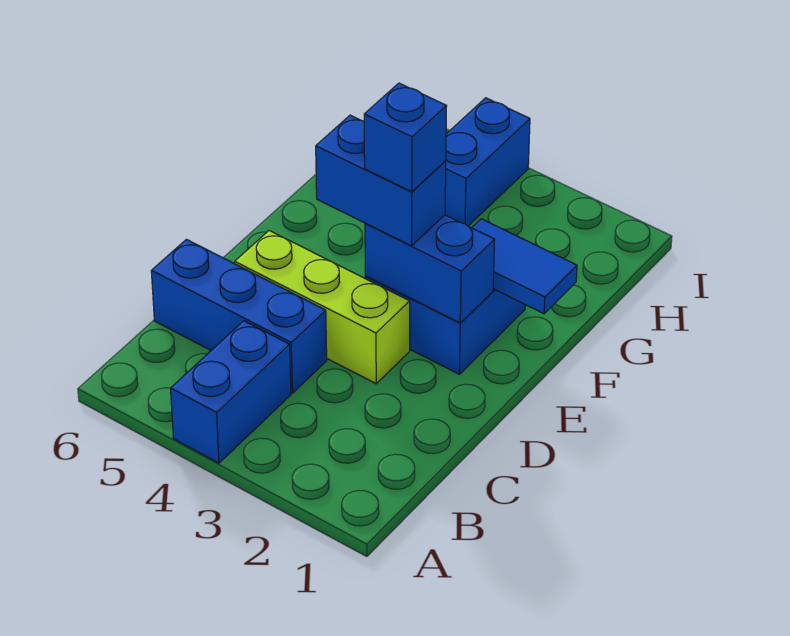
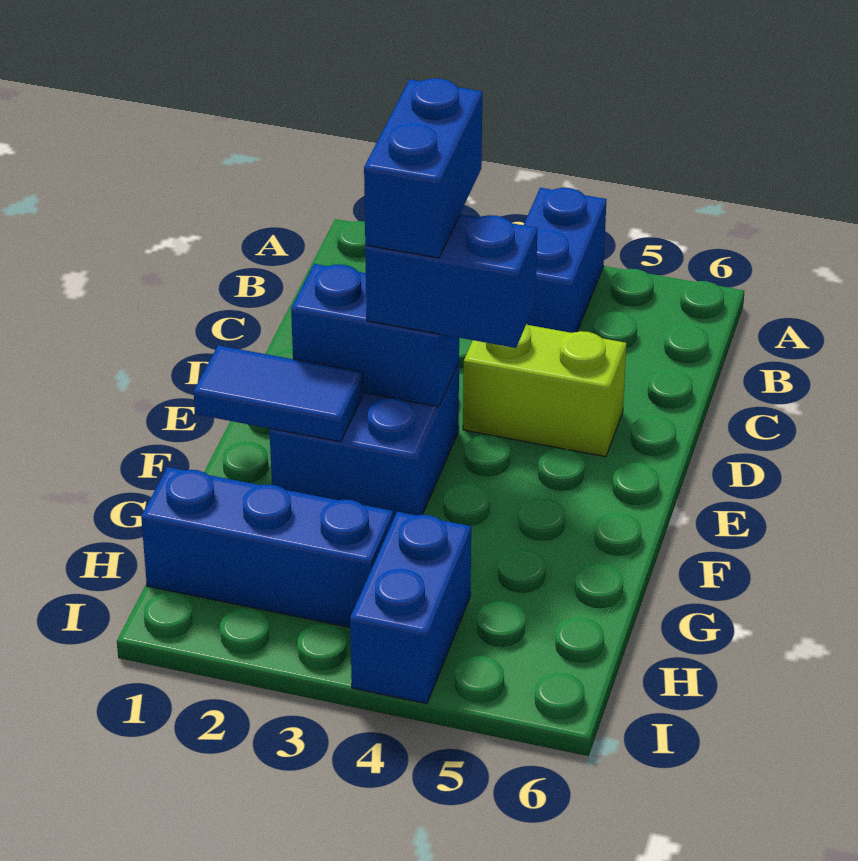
blue brick C4:C6 level 1 -> blue brick H1:H3 level 1
lime brick D3:D5 level 1 -> lime brick D4:D5 level 1
blue brick E3 level 4 -> blue brick D3:E3 level 4

